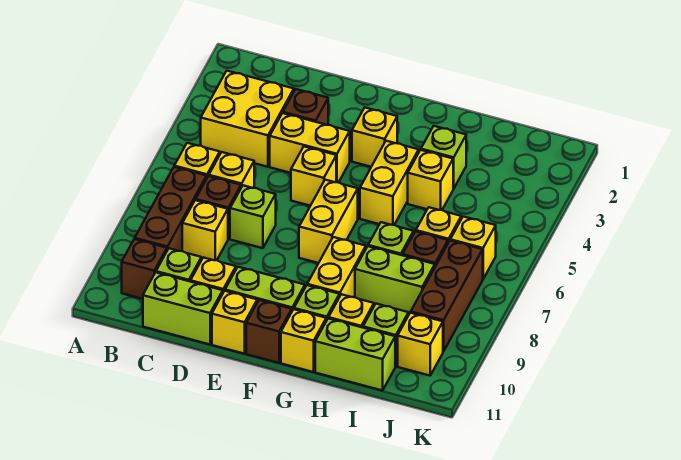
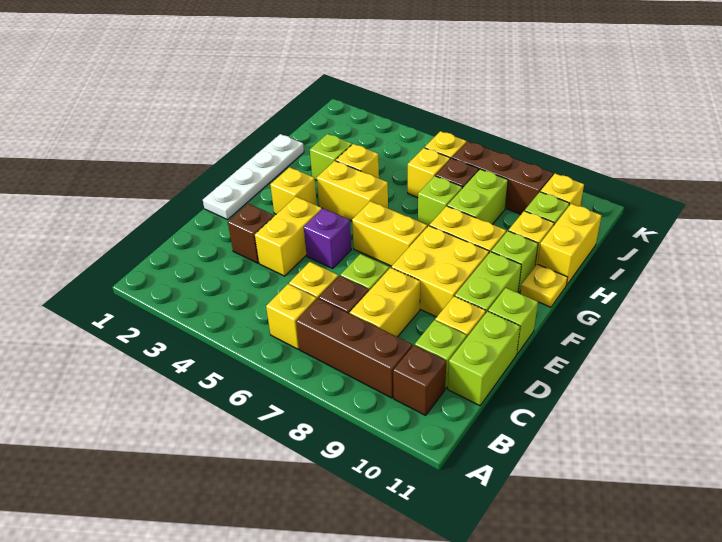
yellow brick B3:C4 level 1 -> yellow brick E8:F9 level 1
yellow brick C8 level 1 -> yellow brick C8:D8 level 1
none -> white plate E1:H1 level 1
yellow brick E5 level 1 -> purple brick E5 level 1
yellow brick E11 level 1 -> lime brick E11 level 1
brown brick F11 level 1 -> none
yellow brick G11 level 1 -> yellow plate G11 level 1
lime brick H11:I11 level 1 -> yellow brick H11:I11 level 1

